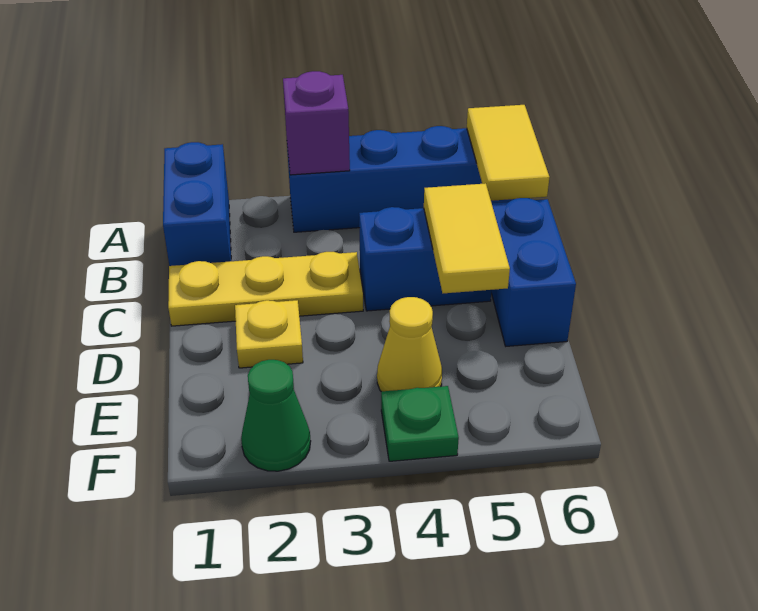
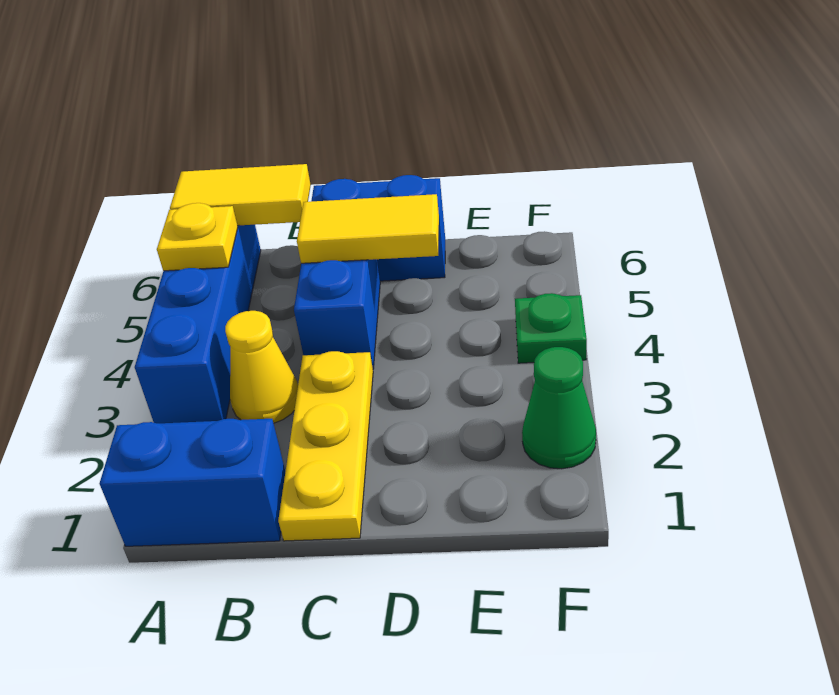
purple brick A3 level 2 -> none
yellow plate D2 level 1 -> yellow plate A5 level 2
yellow cone E4 level 1 -> yellow cone B3 level 1

